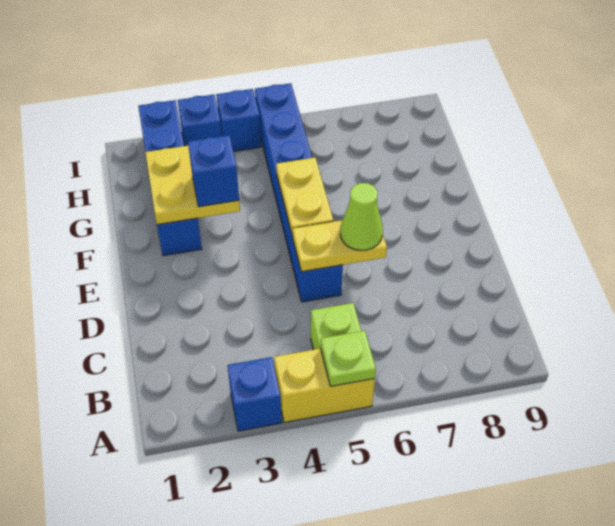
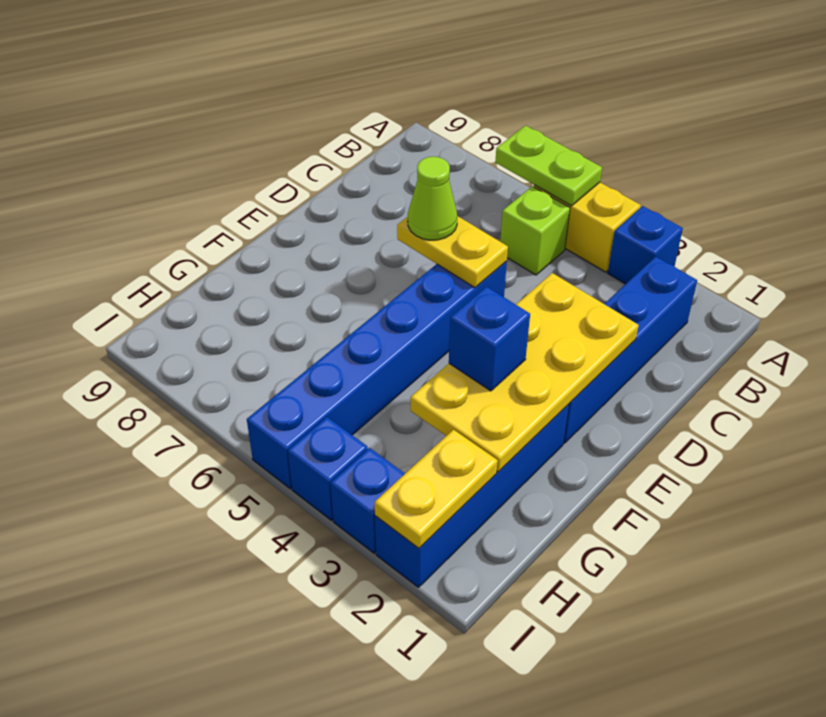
lime plate A5 level 2 -> lime plate A5:A6 level 2
none -> blue brick B2:E2 level 1
yellow plate E5:F5 level 2 -> yellow plate H2:I2 level 2
yellow plate F2:G3 level 2 -> yellow plate D2:G3 level 2

